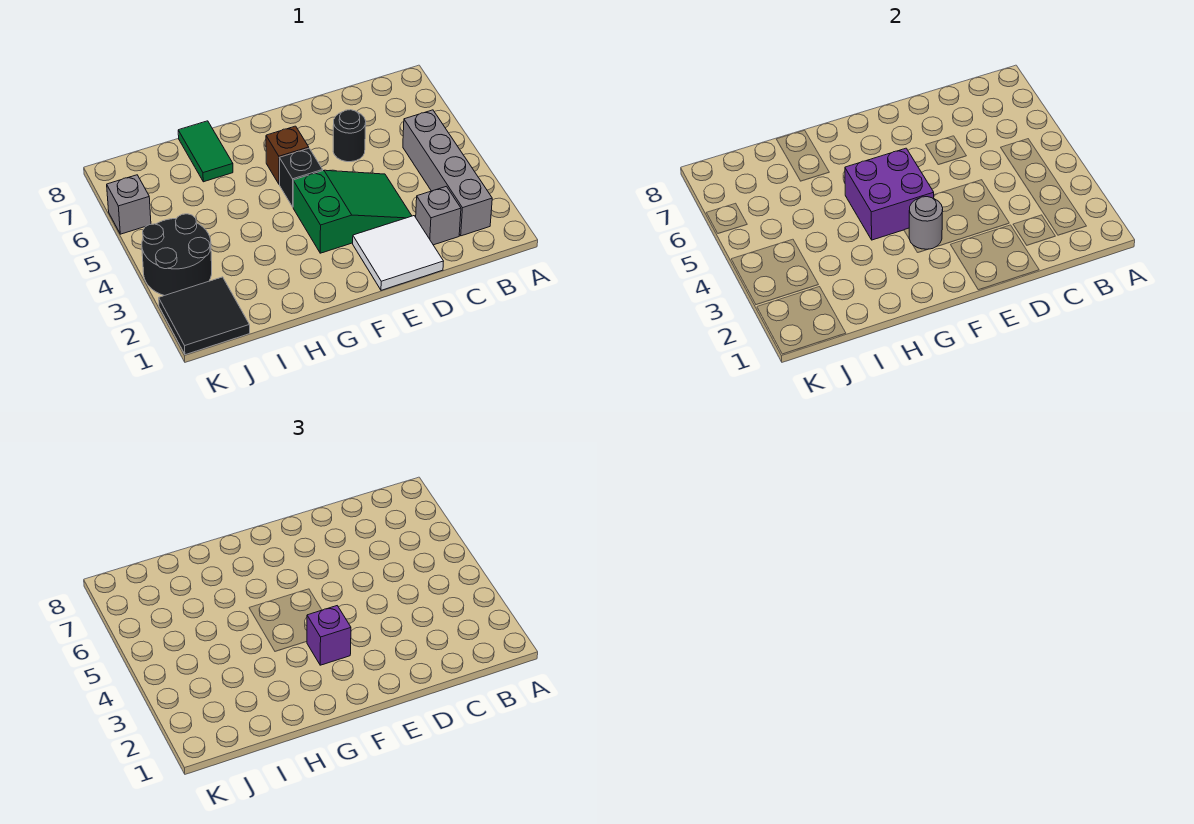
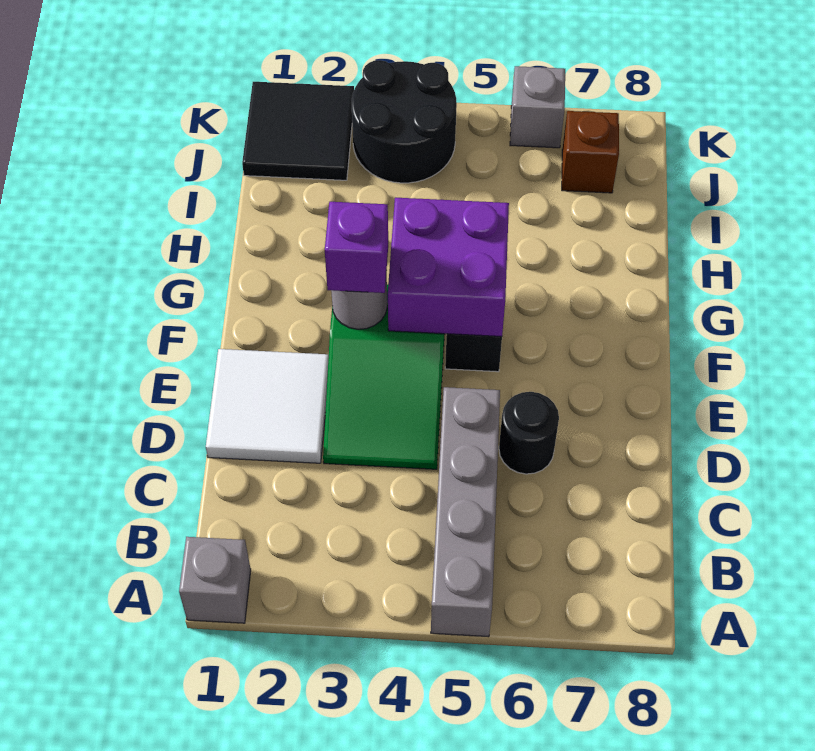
grey brick B2:B5 level 1 -> grey brick A5:D5 level 1
grey brick C2 level 1 -> grey brick A1 level 1
brown brick F6 level 1 -> brown brick J7 level 1
green tile H7:H8 level 1 -> none

